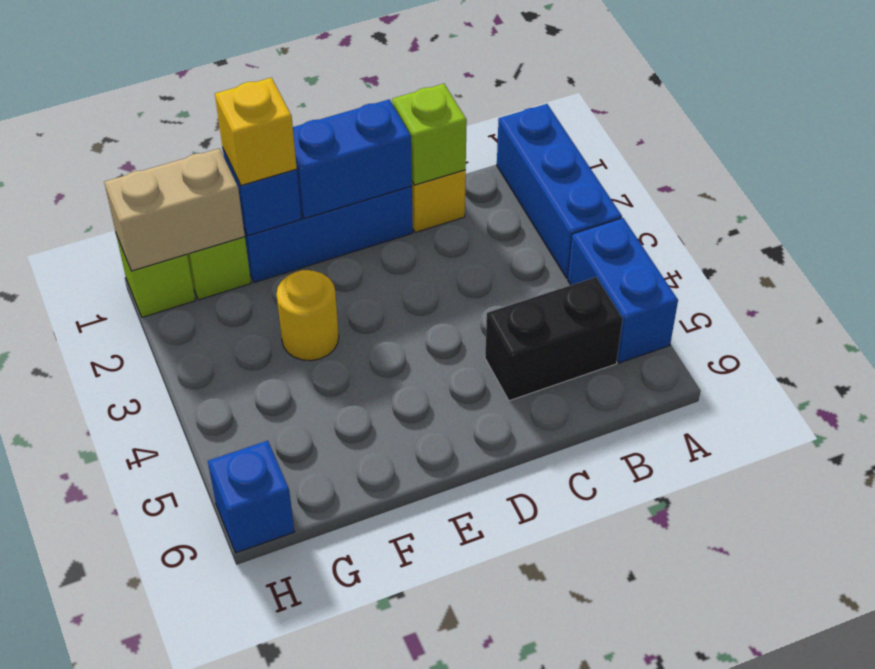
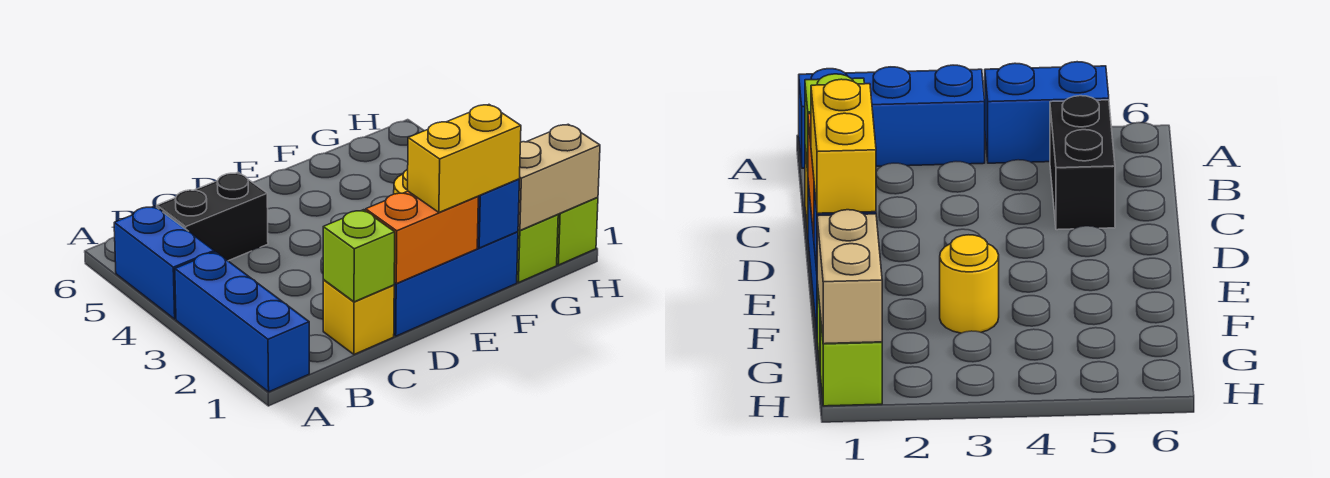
blue brick D1:E1 level 2 -> orange brick D1:E1 level 2
yellow brick F1 level 3 -> yellow brick E1:F1 level 3
blue brick H6 level 1 -> none

